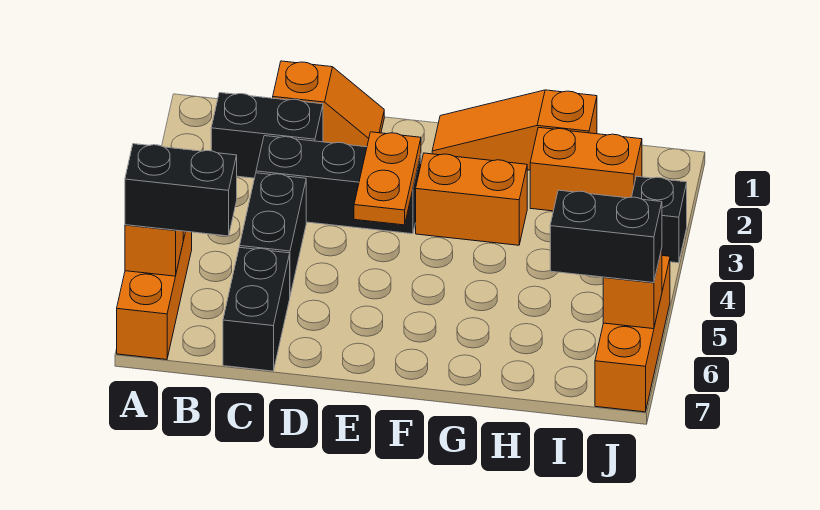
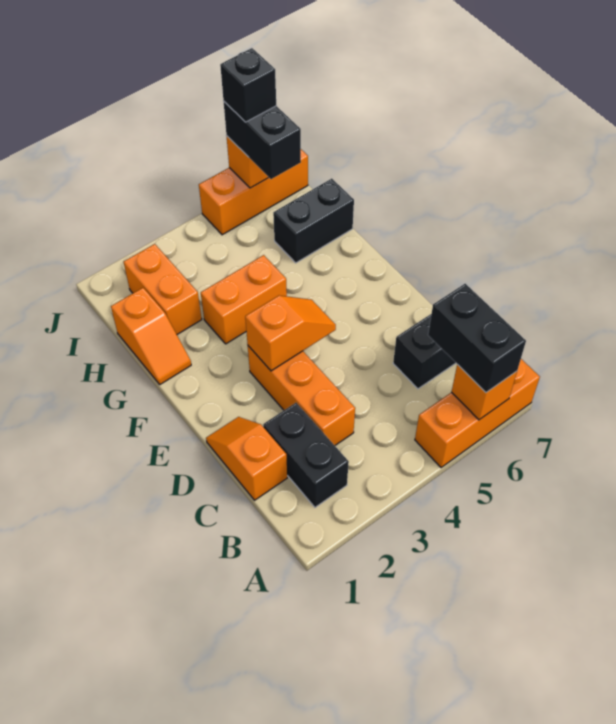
black brick C3:E3 level 1 -> orange brick C3:E3 level 1
black brick C4:C5 level 1 -> black brick H6:H7 level 1
orange plate E3:E4 level 2 -> orange slope E3:E4 level 2 top 3
orange slope F1:H1 level 1 top H -> orange slope G1:H1 level 1 top H
orange brick F3:G3 level 1 -> orange brick G3:G4 level 1
black brick J3 level 1 -> black brick J6 level 4

